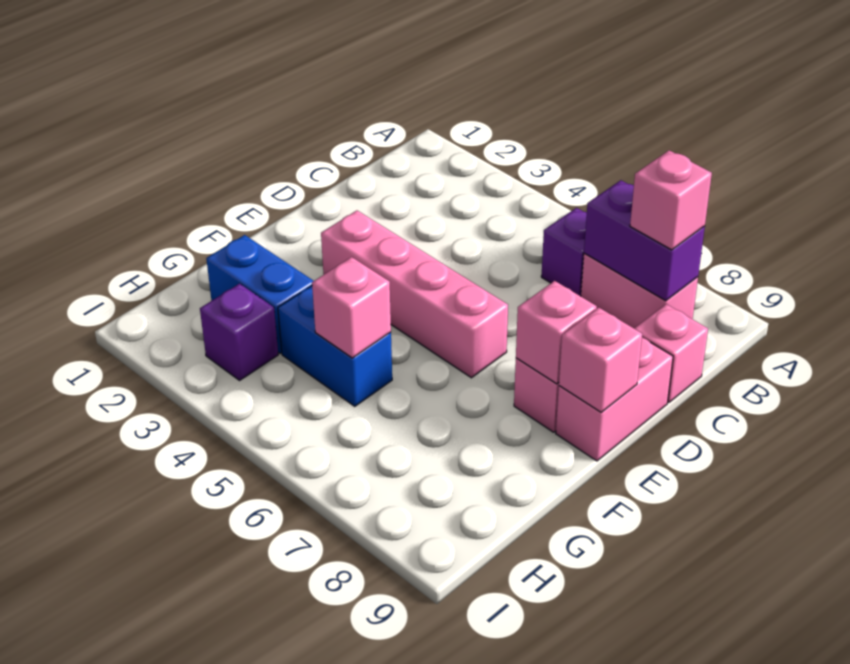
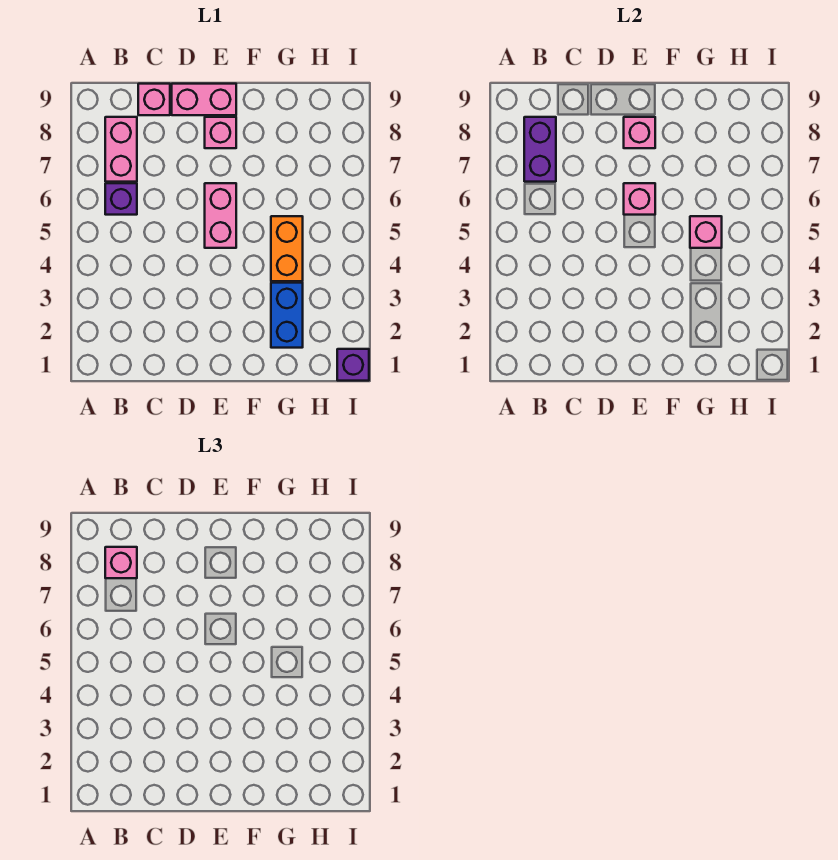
pink brick E3:E6 level 1 -> pink brick E5:E6 level 1
pink brick E9 level 2 -> pink brick E6 level 2
blue brick G4:G5 level 1 -> orange brick G4:G5 level 1
purple brick H3 level 1 -> purple brick I1 level 1

